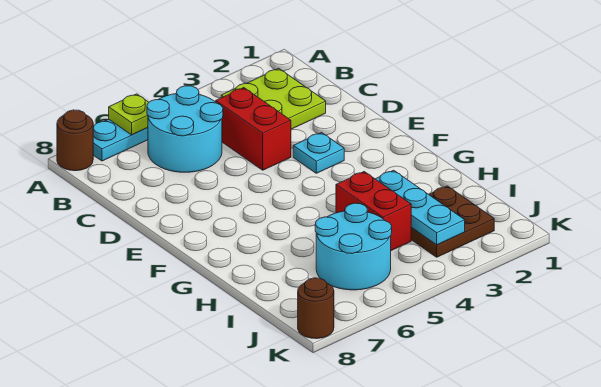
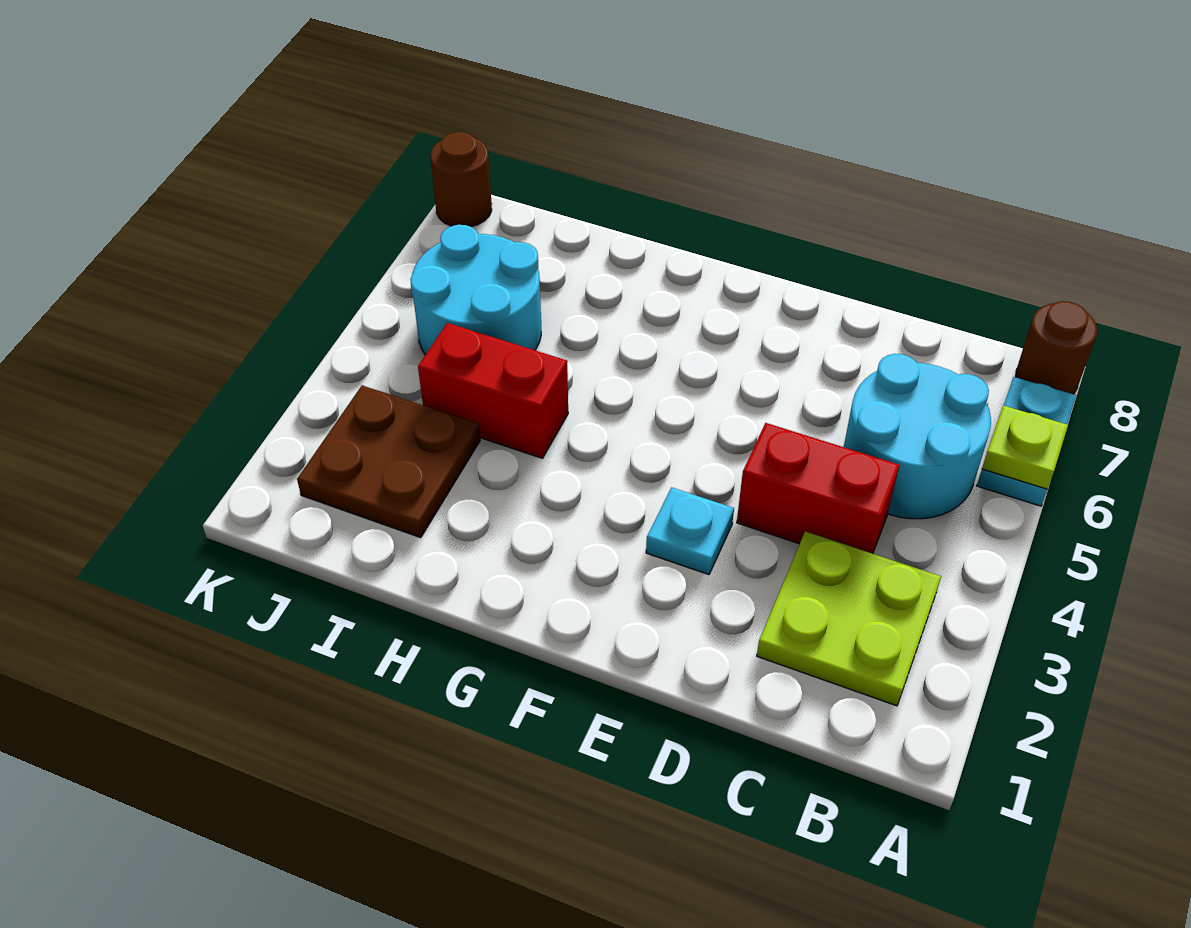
cyan plate H3:J3 level 2 -> none

